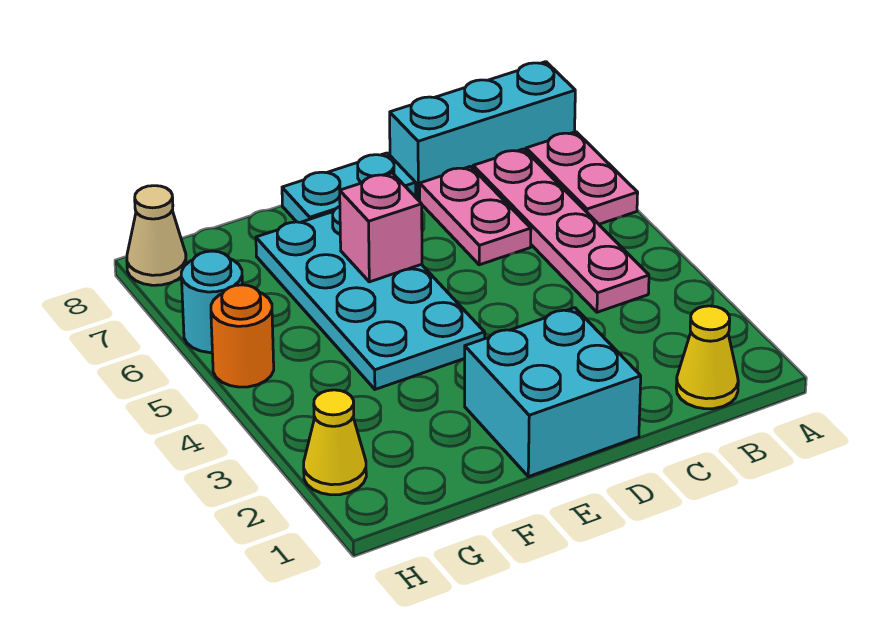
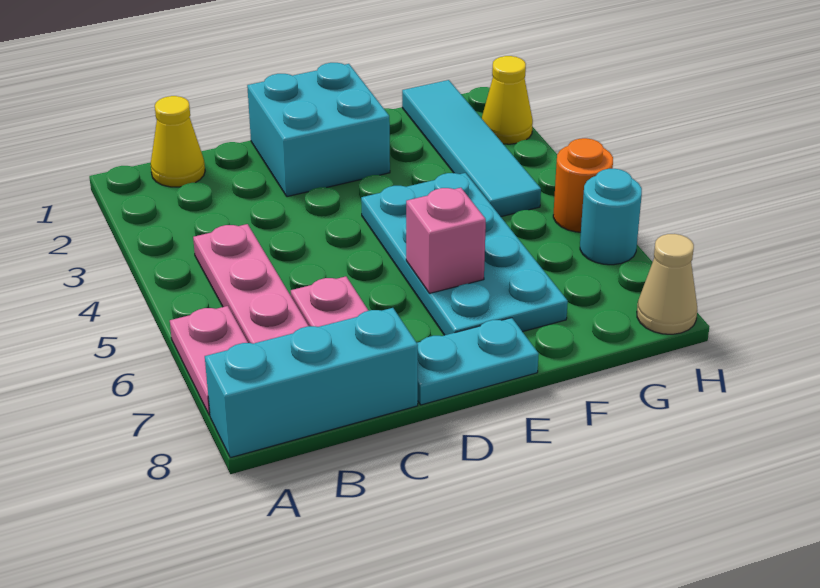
none -> cyan tile G1:G4 level 1

